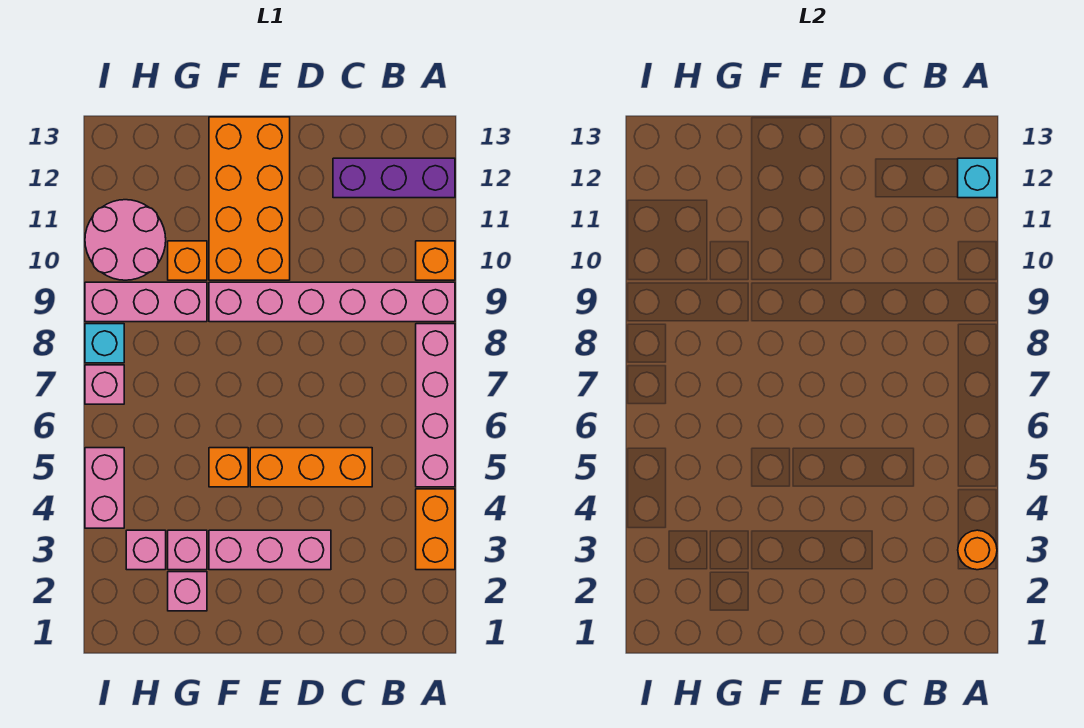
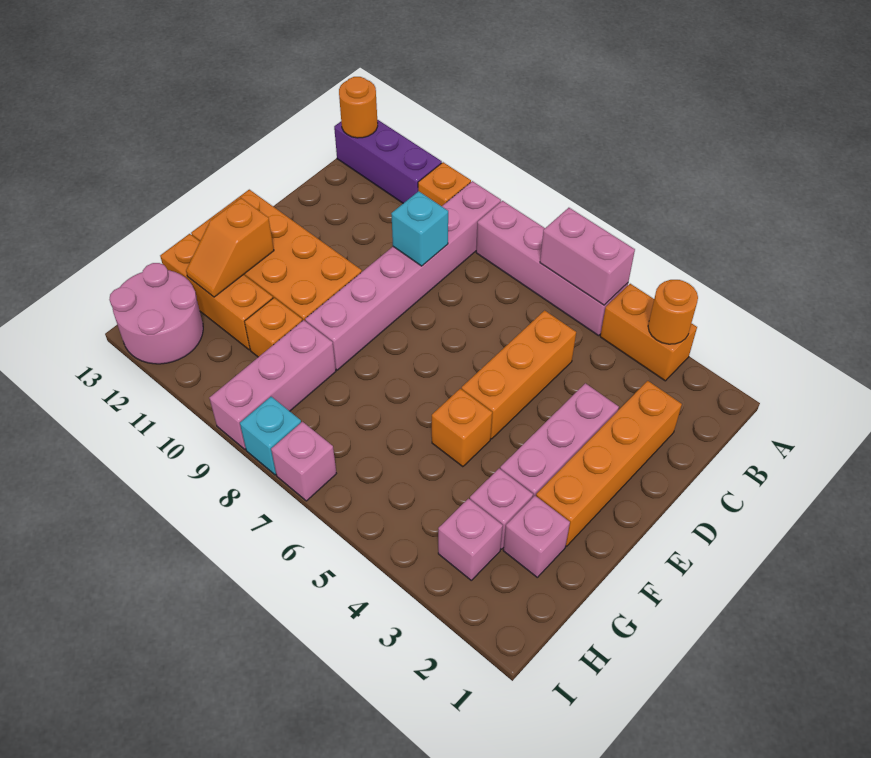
purple brick A12:C12 level 1 -> purple brick A11:A13 level 1
cyan brick A12 level 2 -> cyan brick C9 level 2
none -> orange round brick A13 level 2
none -> orange brick C2:F2 level 1
none -> orange slope F12:G12 level 2 top F
none -> orange brick G11:G13 level 1
pink round brick H10:I11 level 1 -> pink round brick H12:I13 level 1
pink brick I4:I5 level 1 -> pink brick A5:A6 level 2

